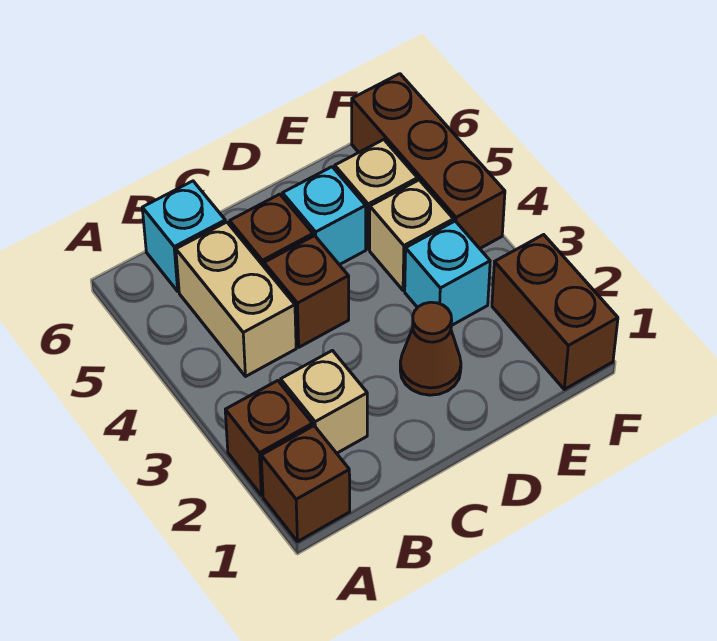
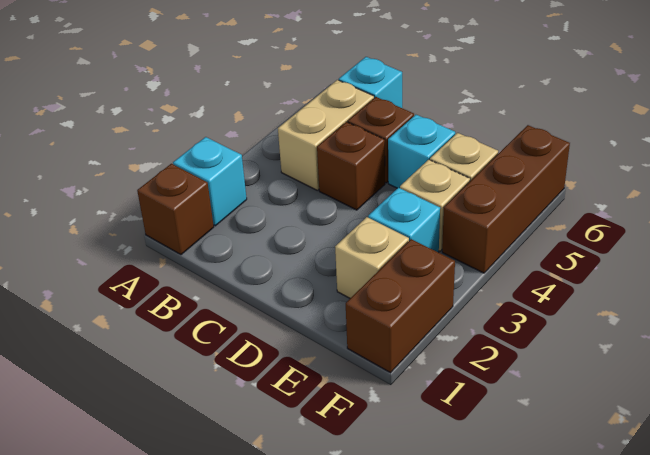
brown brick A2 level 1 -> cyan brick A2 level 1
tan brick B2 level 1 -> tan brick E2 level 1
brown cone D2 level 1 -> none

